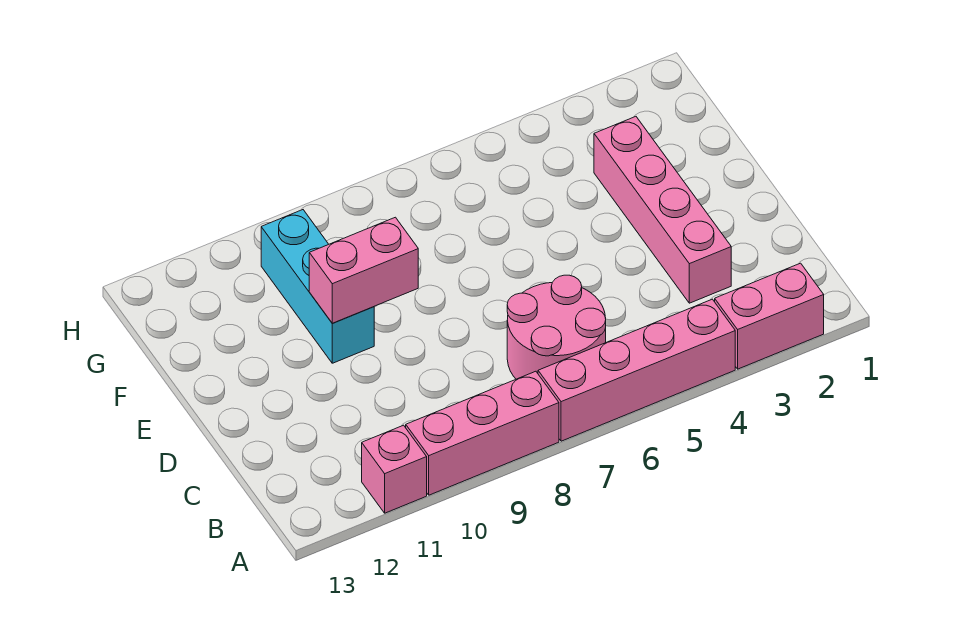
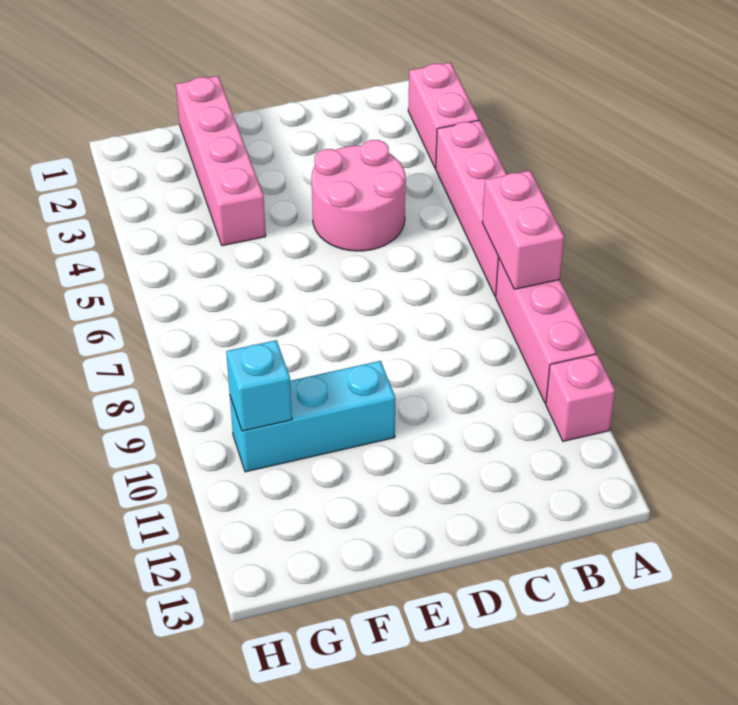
pink round brick B6:C7 level 1 -> pink round brick C4:D5 level 1
pink brick C3:F3 level 1 -> pink brick F1:F4 level 1
pink brick E9:E10 level 2 -> pink brick A7:A8 level 2
none -> cyan brick G10 level 2

